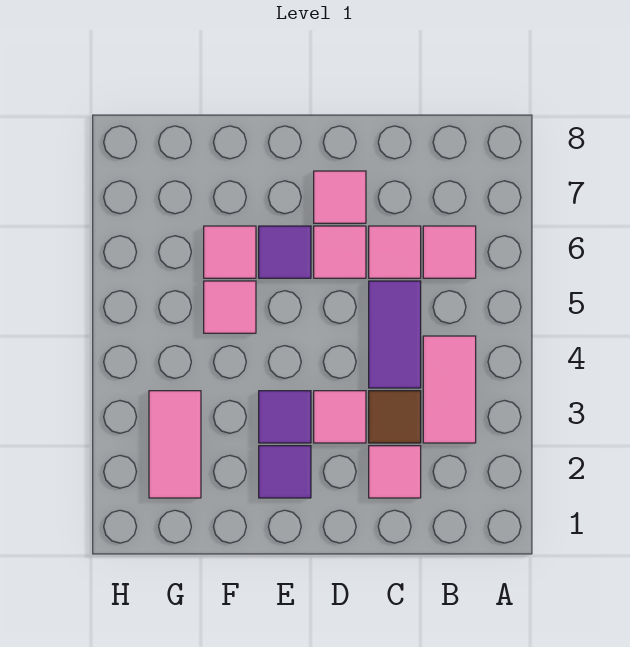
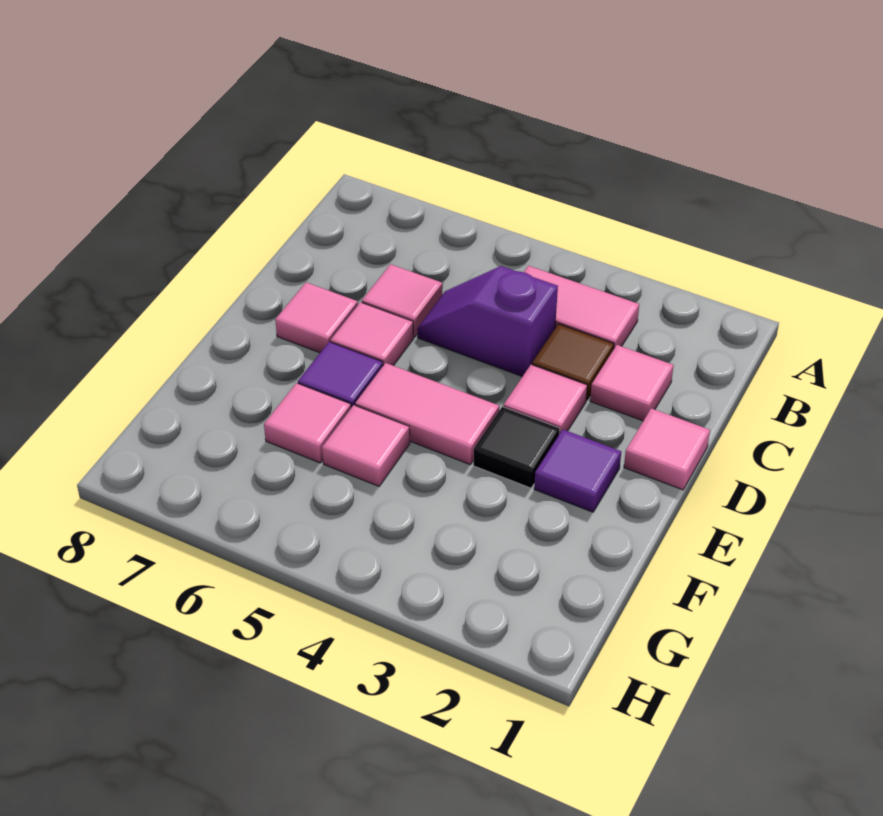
pink tile B6 level 1 -> pink tile D1 level 1
purple tile C4:C5 level 1 -> purple slope C4:C5 level 1 top 4
purple tile E3 level 1 -> black tile E3 level 1
pink tile G2:G3 level 1 -> pink tile E4:E5 level 1

